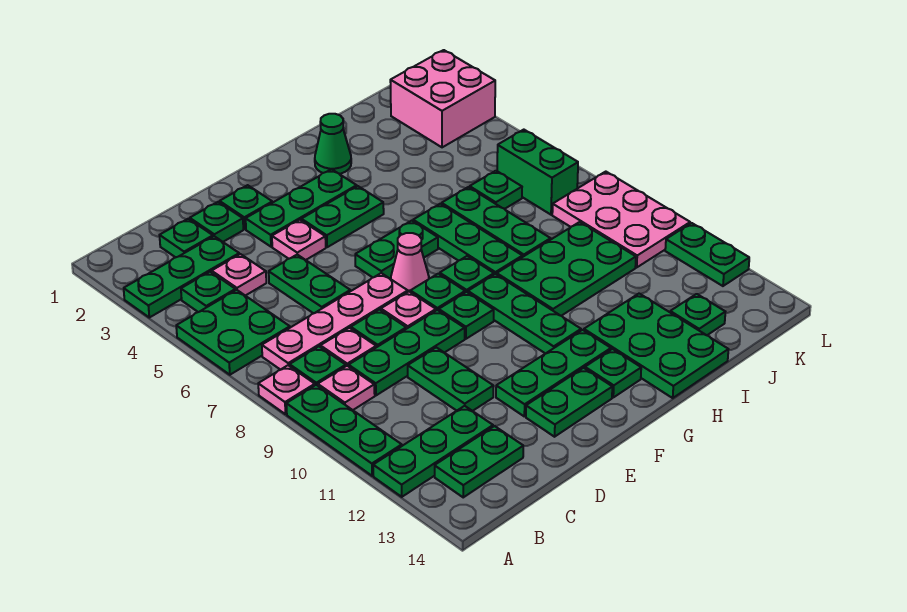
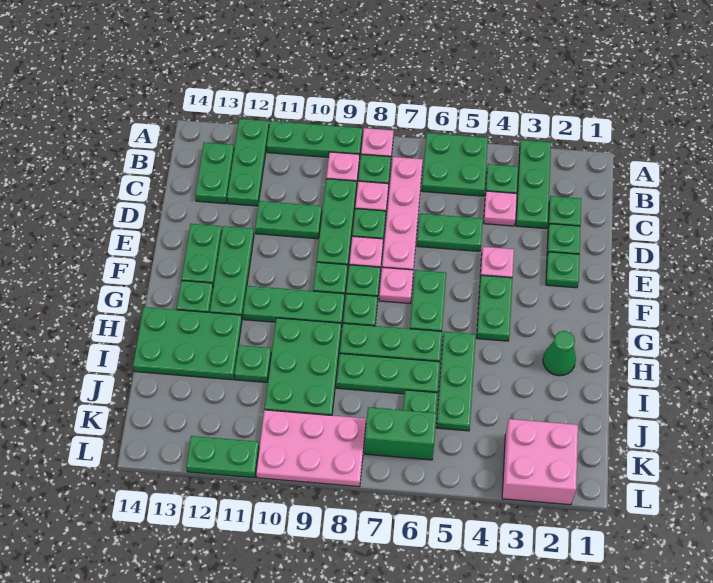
green plate E3:G3 level 1 -> green plate H5:J5 level 1
pink cone F7 level 1 -> pink plate F7 level 1
green plate J13 level 1 -> green plate I11 level 1

